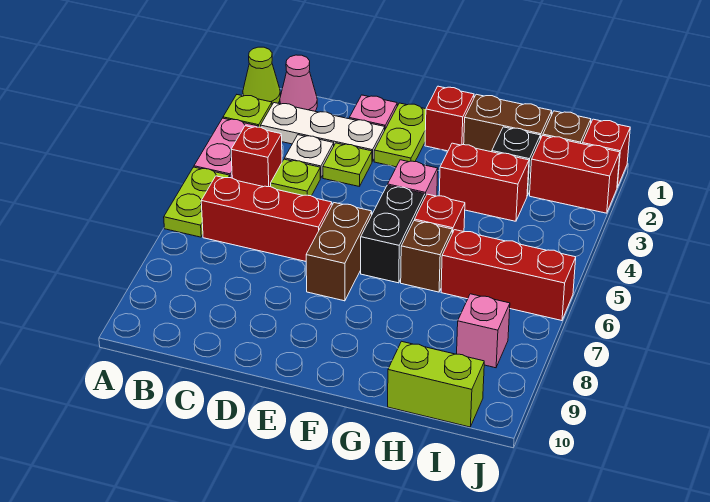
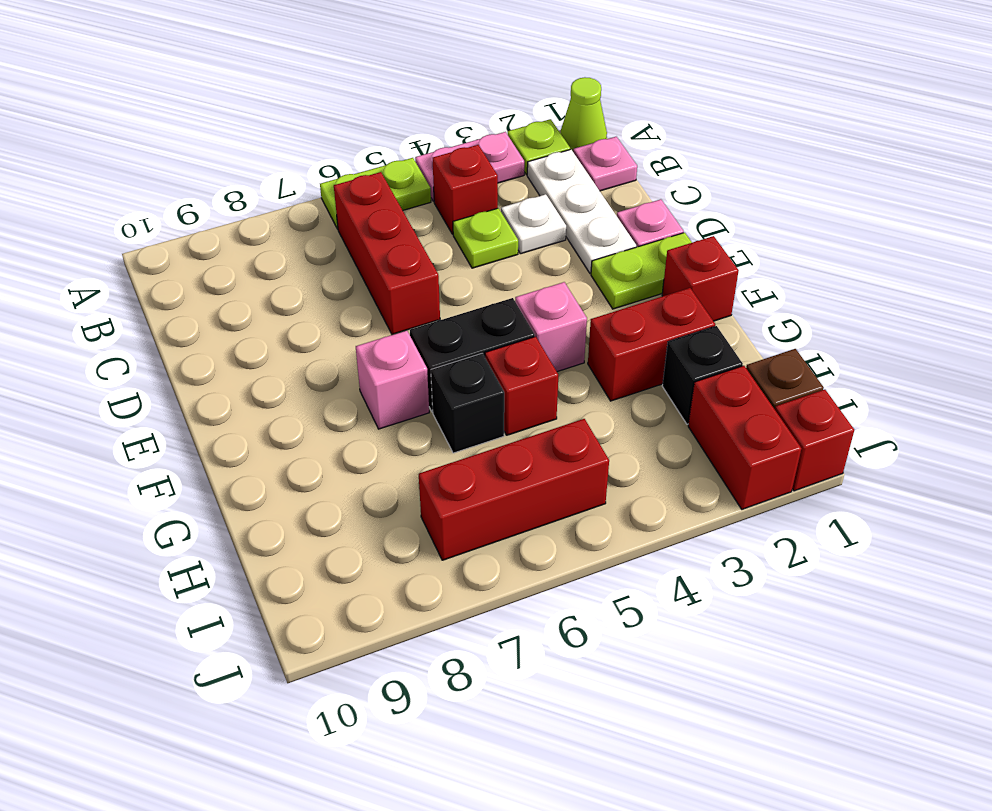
pink cone B1 level 1 -> pink plate B1 level 1
lime plate D3 level 1 -> none
brown brick E6:E7 level 1 -> none
brown brick G1:H1 level 1 -> none
red brick G3:H3 level 1 -> red brick G2:G3 level 1
brown brick G6 level 1 -> black brick G6 level 1
red brick H6:J6 level 1 -> red brick I5:I7 level 1
lime brick H10:I10 level 1 -> none
pink brick I8 level 1 -> pink brick F7 level 1

